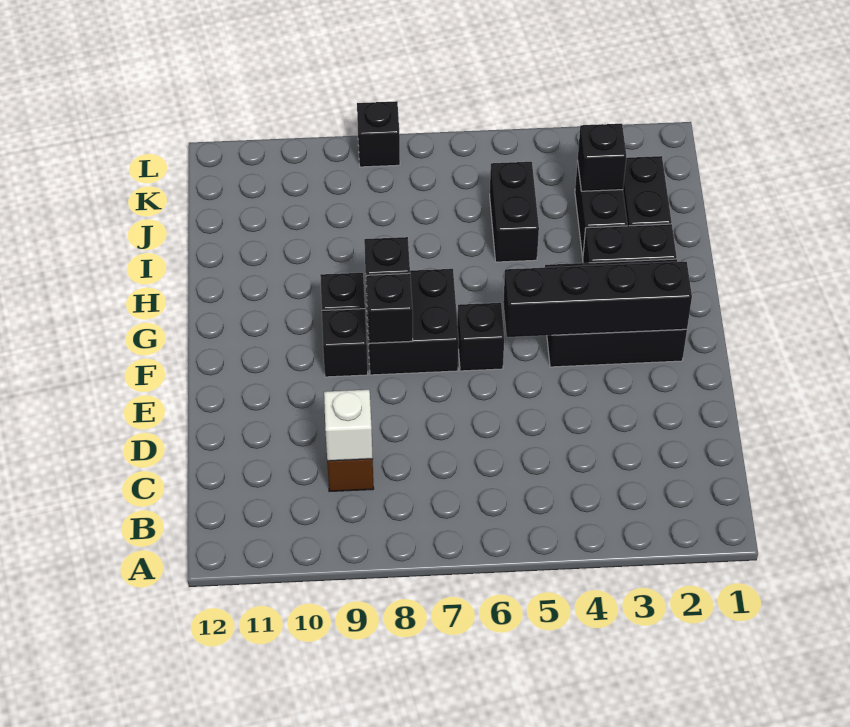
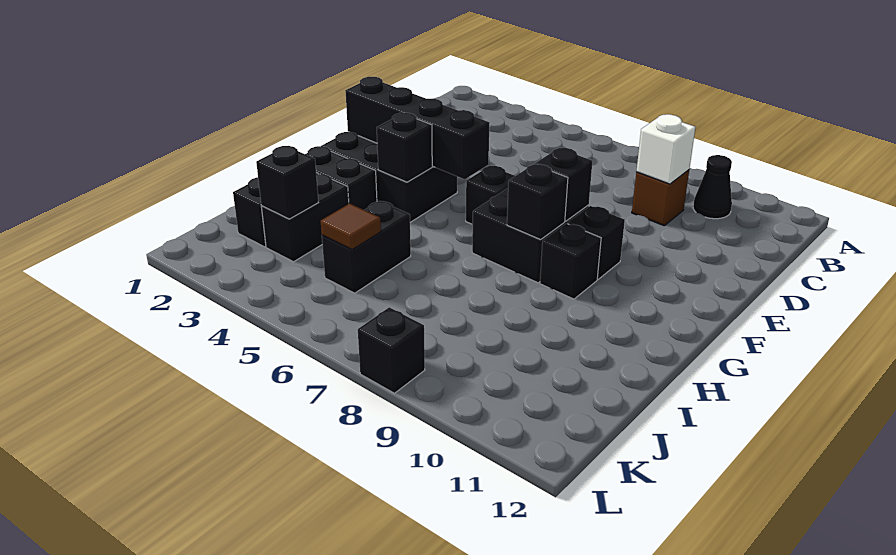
none -> black cone B10 level 1
none -> black brick G4 level 2
none -> brown tile J5 level 2

